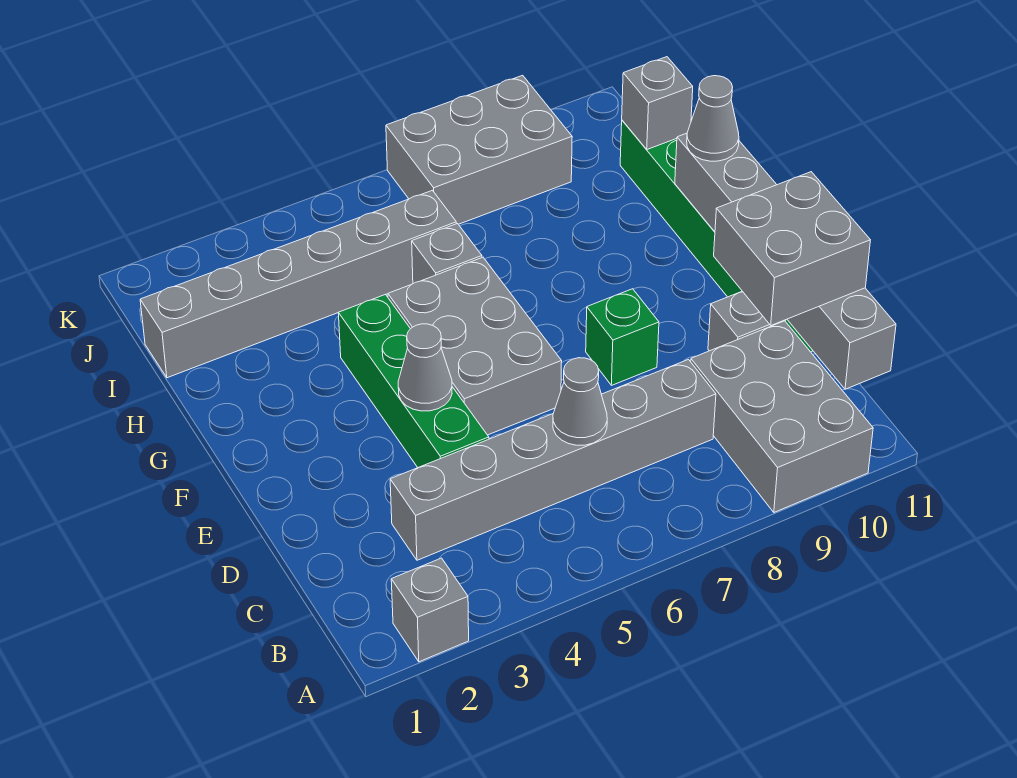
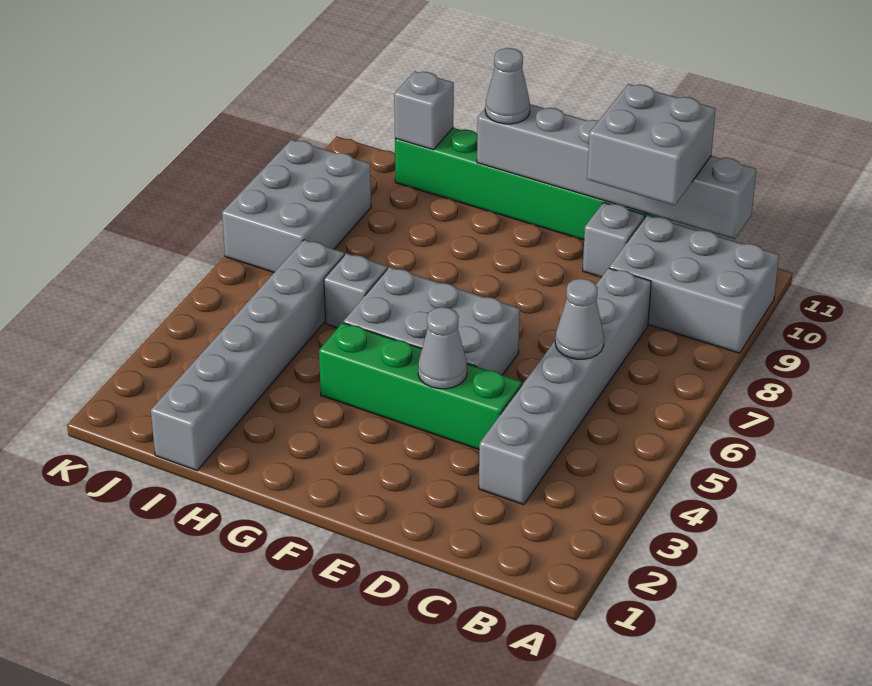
grey brick A2 level 1 -> none
green brick E8 level 1 -> none

